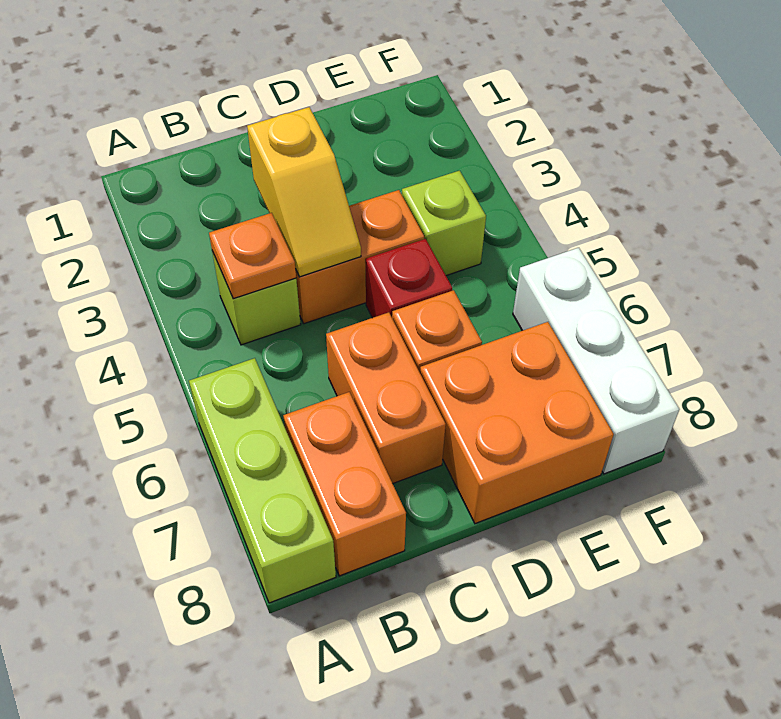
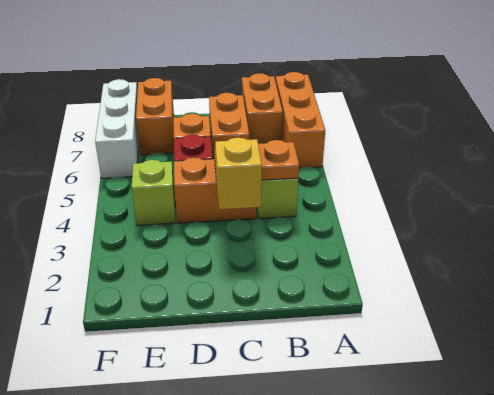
lime brick A6:A8 level 1 -> orange brick A6:A8 level 1
orange brick D7:E8 level 1 -> orange brick E7:E8 level 1

